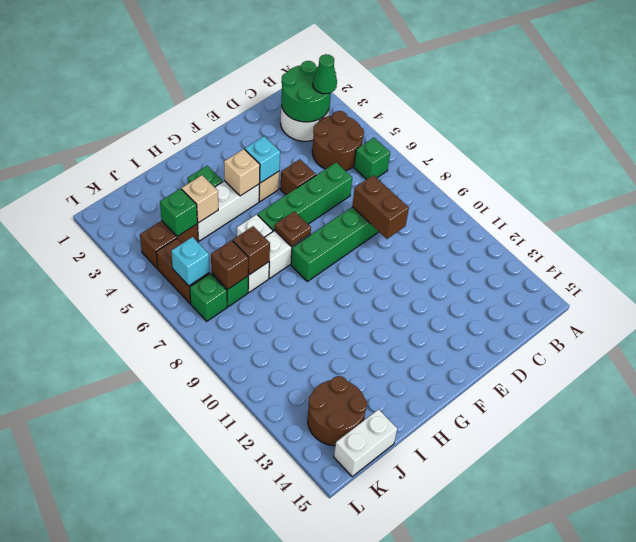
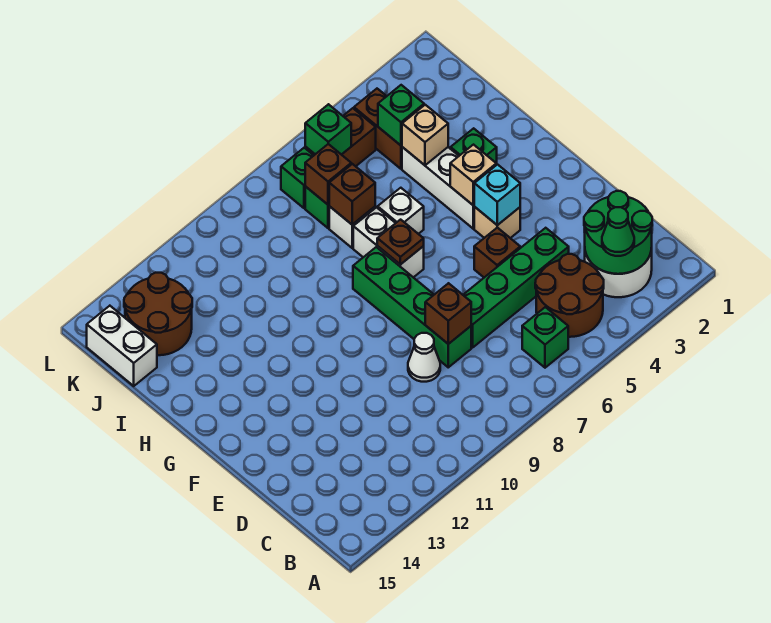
green brick D6:G6 level 1 -> green brick D4:D7 level 1
brown brick D8:D9 level 2 -> brown brick D8 level 2
none -> white cone D9 level 1
cyan brick K6 level 2 -> green brick K6 level 2

